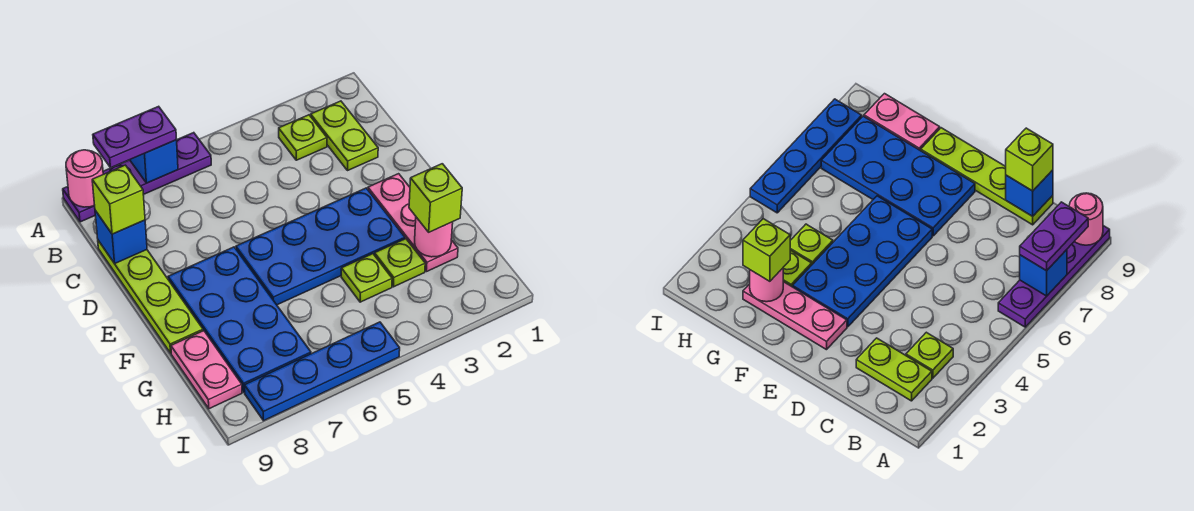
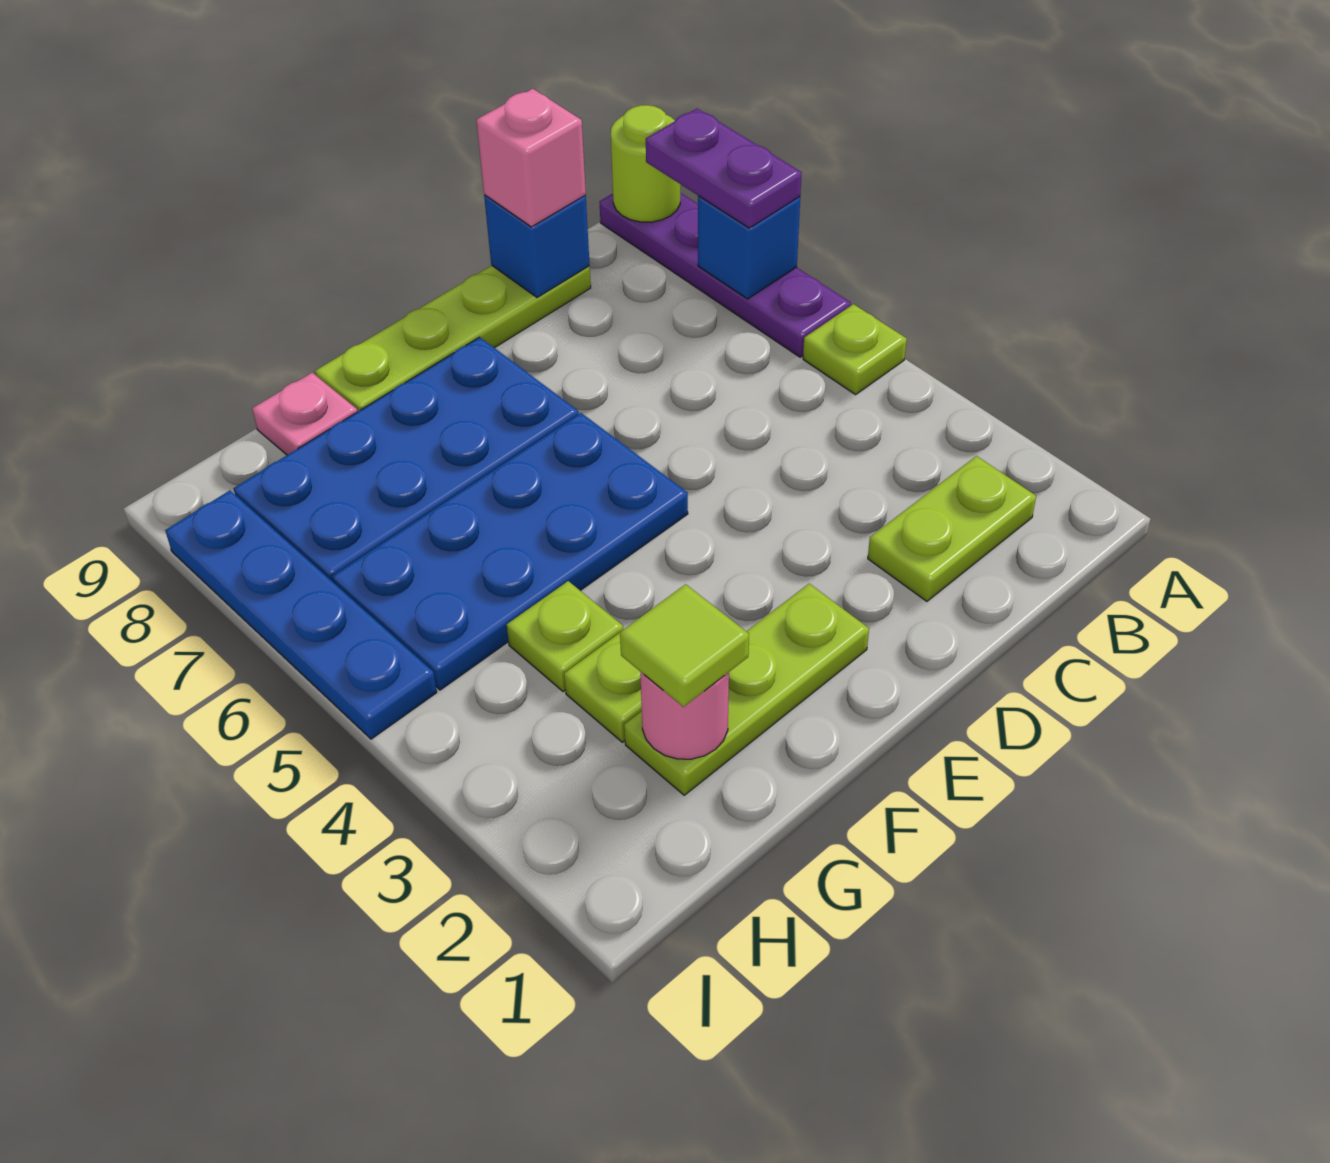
pink round brick A9 level 2 -> lime round brick A9 level 2
lime plate B3 level 1 -> lime plate A5 level 1
lime brick C9 level 3 -> pink brick C9 level 3
pink plate E2:G2 level 1 -> lime plate E2:G2 level 1
blue plate E3:F6 level 1 -> blue plate E5:H6 level 1
lime brick G2 level 3 -> lime tile G2 level 3
pink plate G9:H9 level 1 -> pink plate G9 level 1

